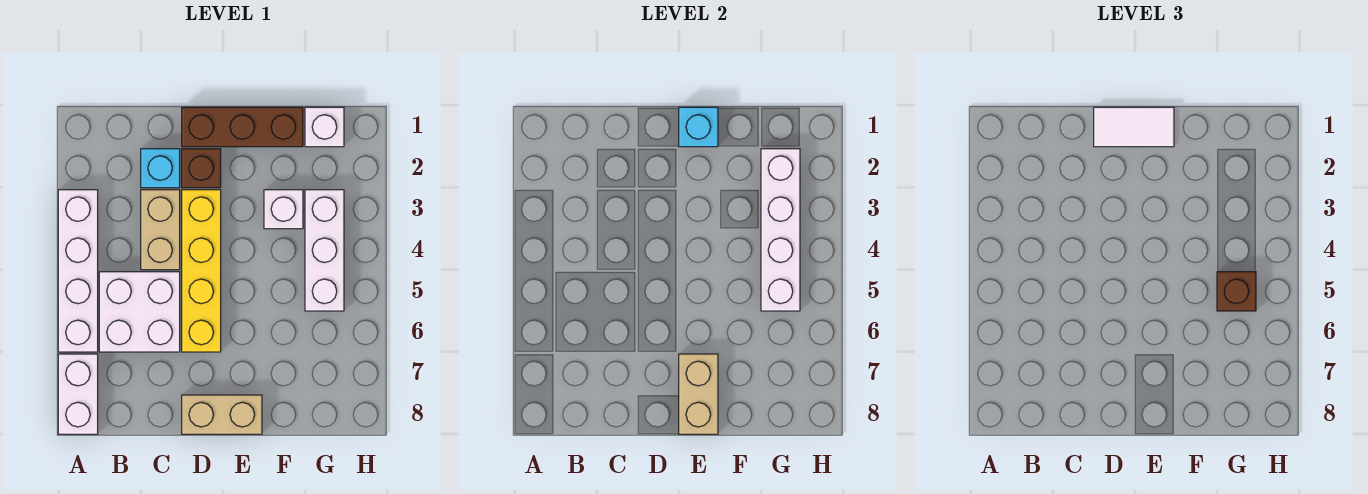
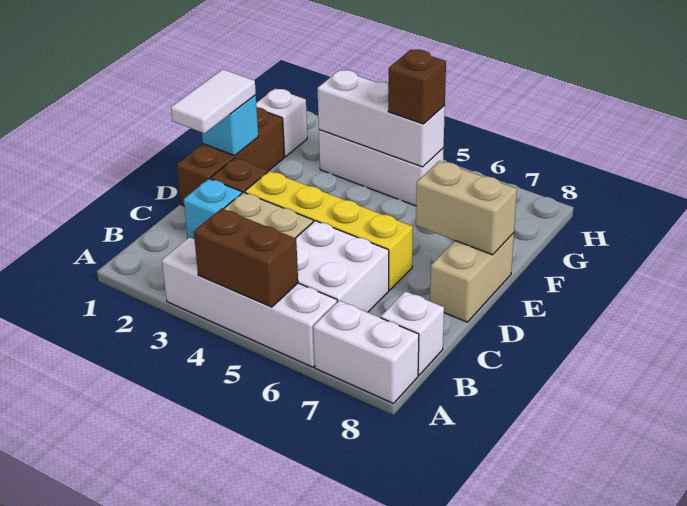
none -> brown brick A4:A5 level 2
white brick F3 level 1 -> white brick B8 level 1
white brick G2:G5 level 2 -> white brick G3:G5 level 2

